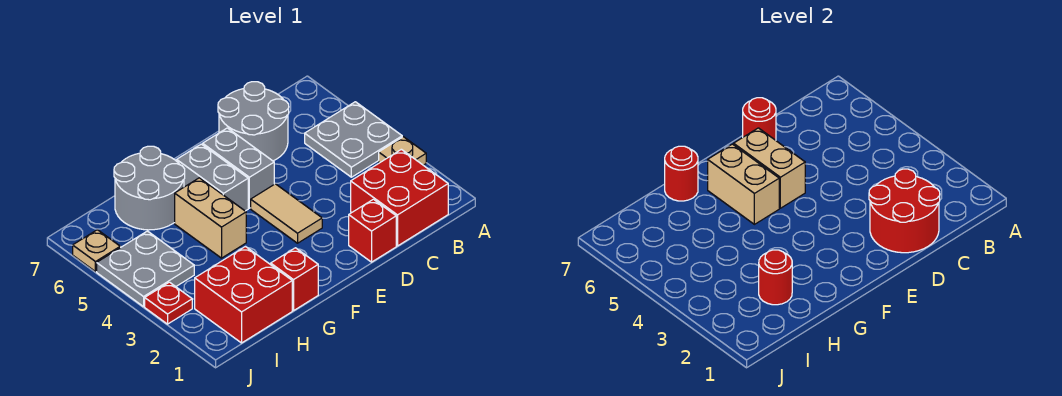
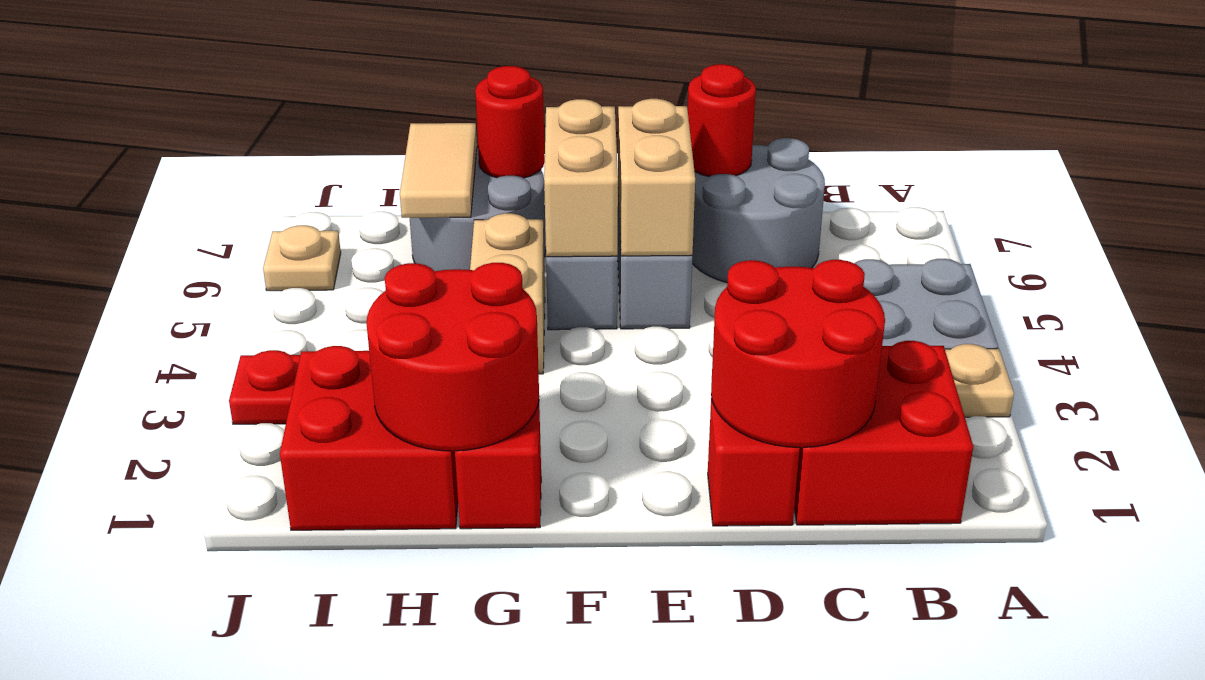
tan tile E3:E4 level 1 -> tan tile H6:H7 level 2
red round brick H2 level 2 -> red round brick G1:H2 level 2
grey plate I4:J5 level 1 -> none

